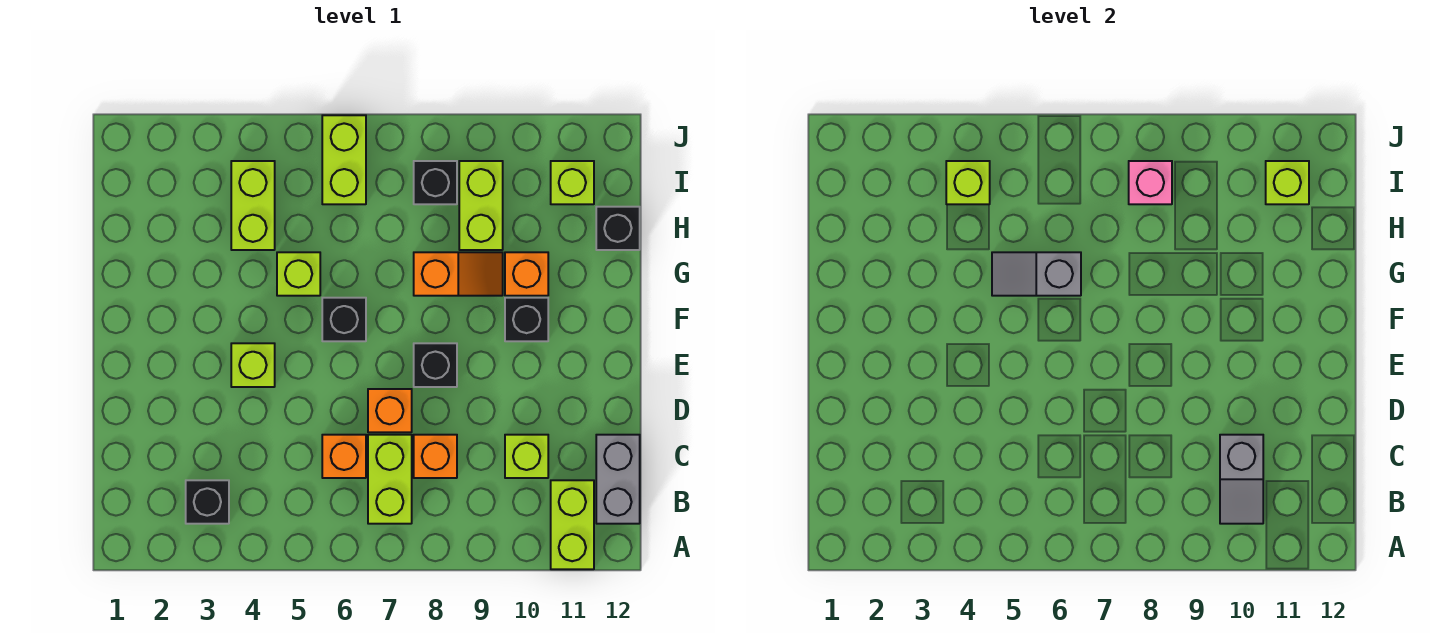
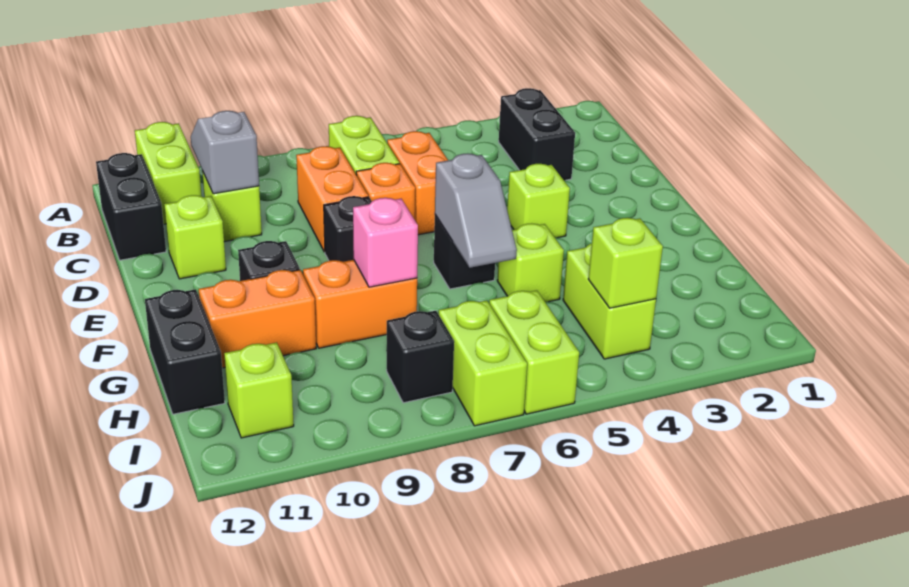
black brick B3 level 1 -> black brick B3:C3 level 1
grey brick B12:C12 level 1 -> black brick B12:C12 level 1
orange brick C6 level 1 -> orange brick C6:D6 level 1
orange brick C8 level 1 -> orange brick C8:D8 level 1
grey slope G5:G6 level 2 top 6 -> grey slope F6:G6 level 2 top F
orange slope G8:G9 level 1 top 8 -> orange brick G8:G9 level 1
orange brick G10 level 1 -> orange brick G10:G11 level 1
lime brick H9:I9 level 1 -> lime brick I7:J7 level 1
black brick H12 level 1 -> black brick G12:H12 level 1
pink brick I8 level 2 -> pink brick G8 level 2
lime brick I11 level 2 -> lime brick D11 level 1

